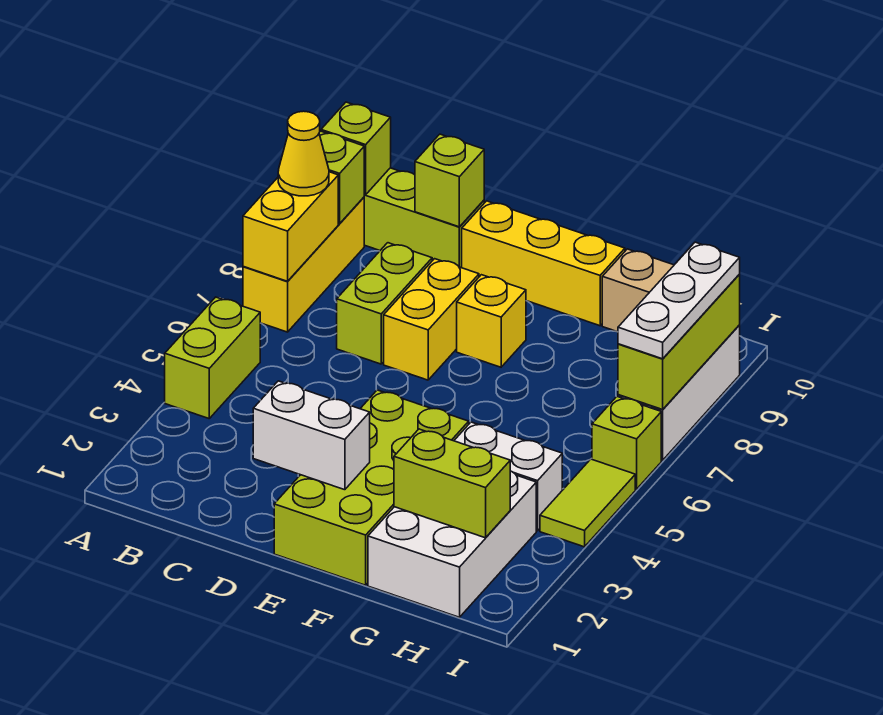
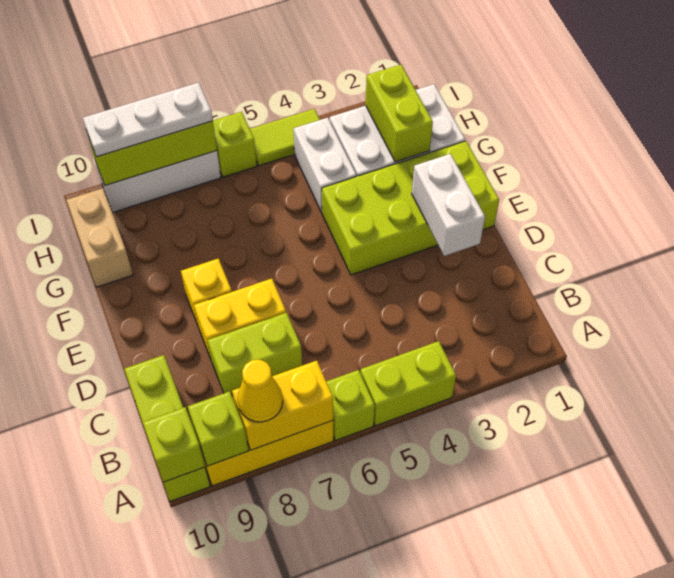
lime brick C10 level 2 -> lime brick A6 level 1
yellow brick D10:F10 level 1 -> none

